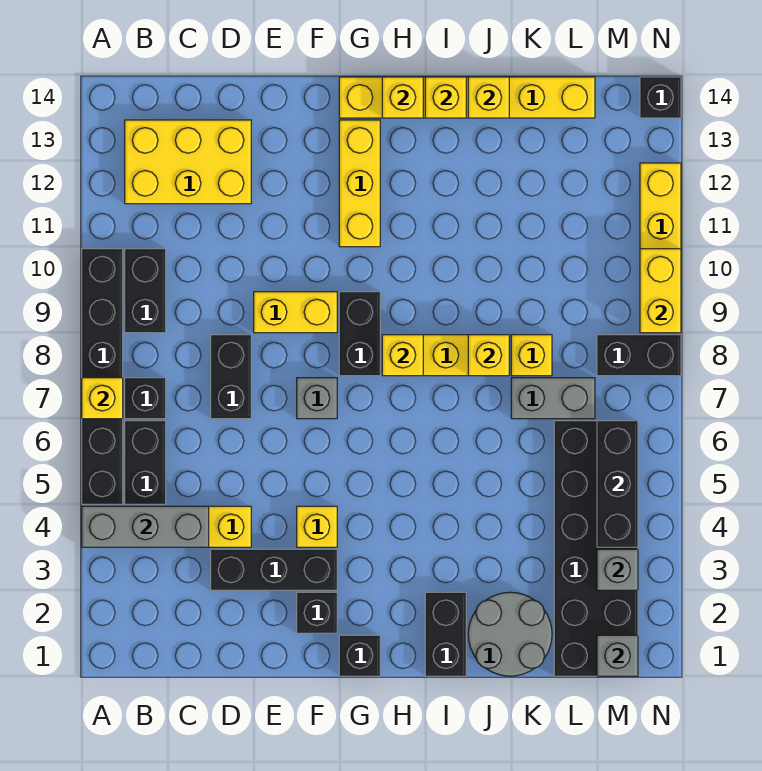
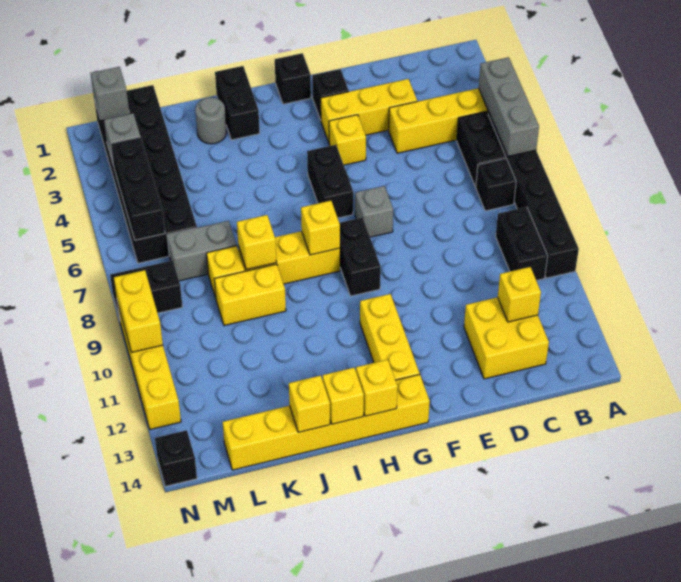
grey brick A4:C4 level 2 -> grey brick A4:A6 level 2
yellow brick A7 level 2 -> yellow brick C12 level 2
yellow brick B12:D13 level 1 -> yellow brick C12:D13 level 1
black brick D3:F3 level 1 -> yellow brick D3:F3 level 1
black brick D7:D8 level 1 -> black brick G5:G6 level 1
yellow brick E9:F9 level 1 -> yellow brick J9:K9 level 1
grey round brick J1:K2 level 1 -> grey round brick J2 level 1

